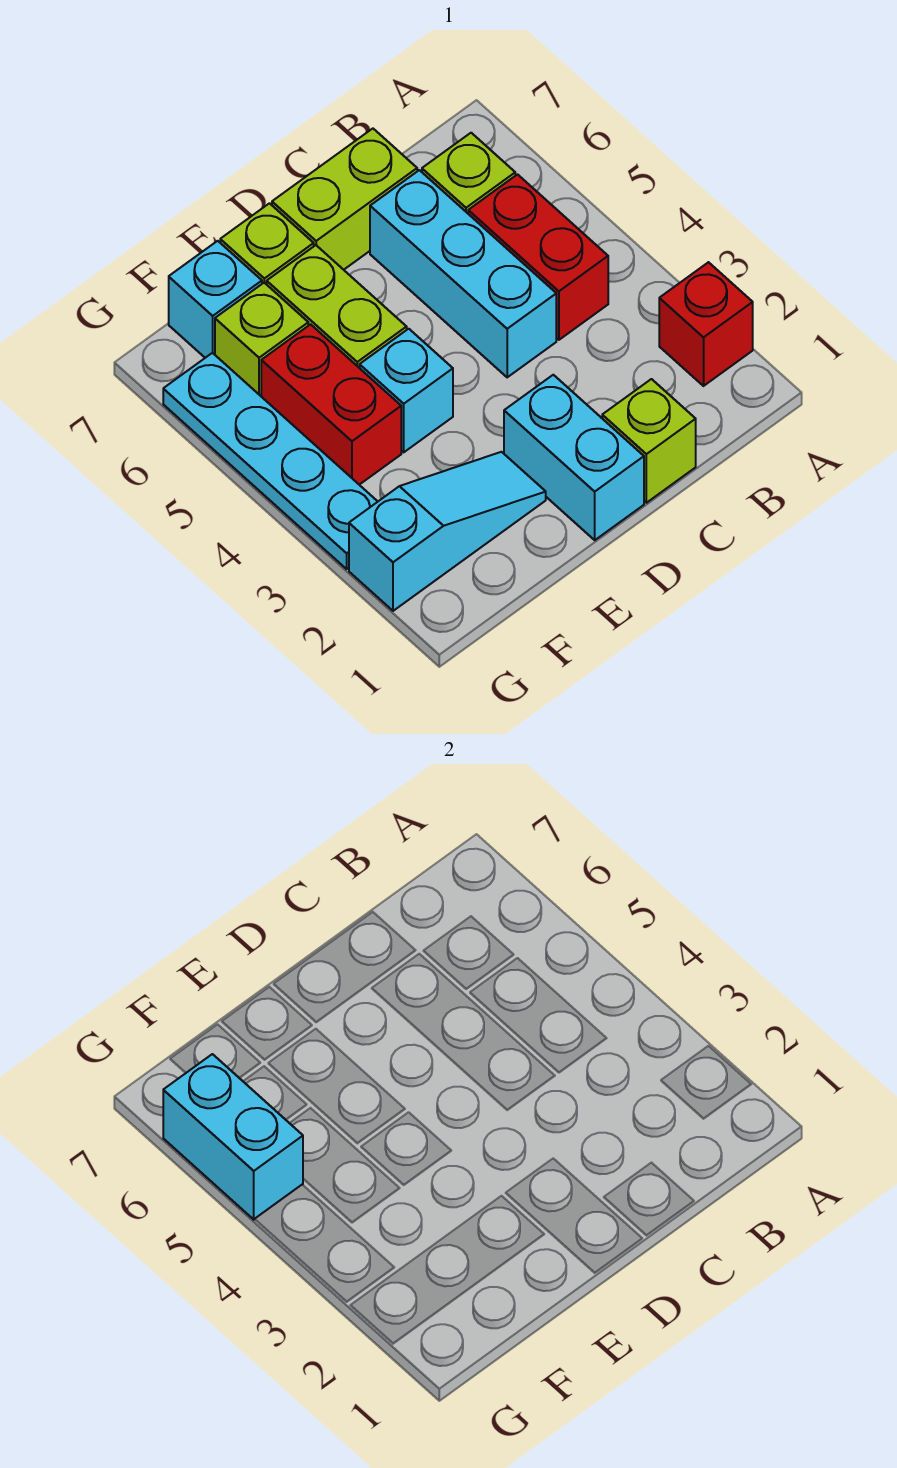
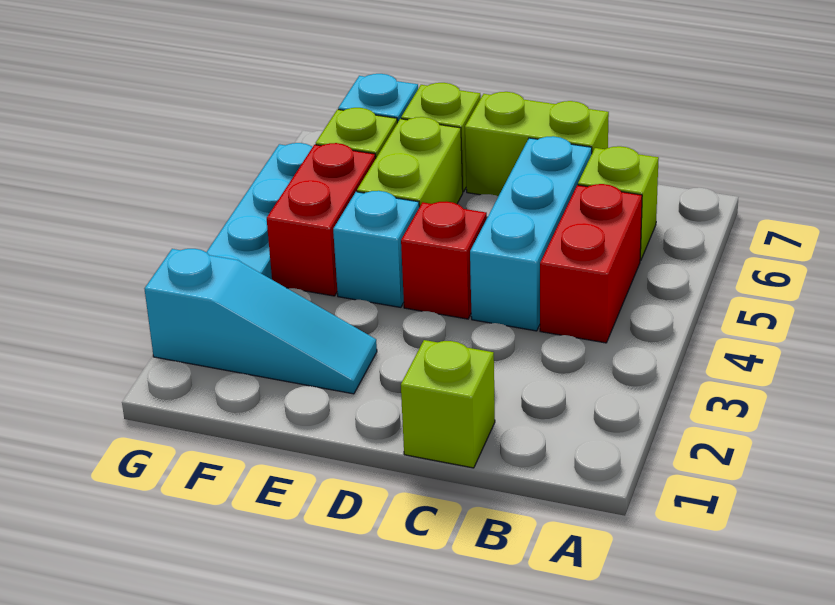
red brick A2 level 1 -> red brick D4 level 1
cyan brick D1:D2 level 1 -> none
cyan brick G5:G6 level 2 -> none

